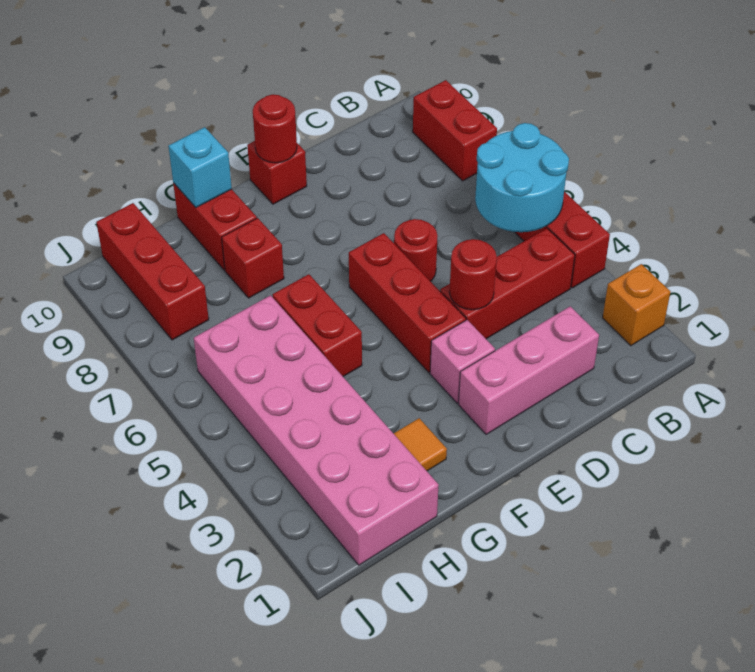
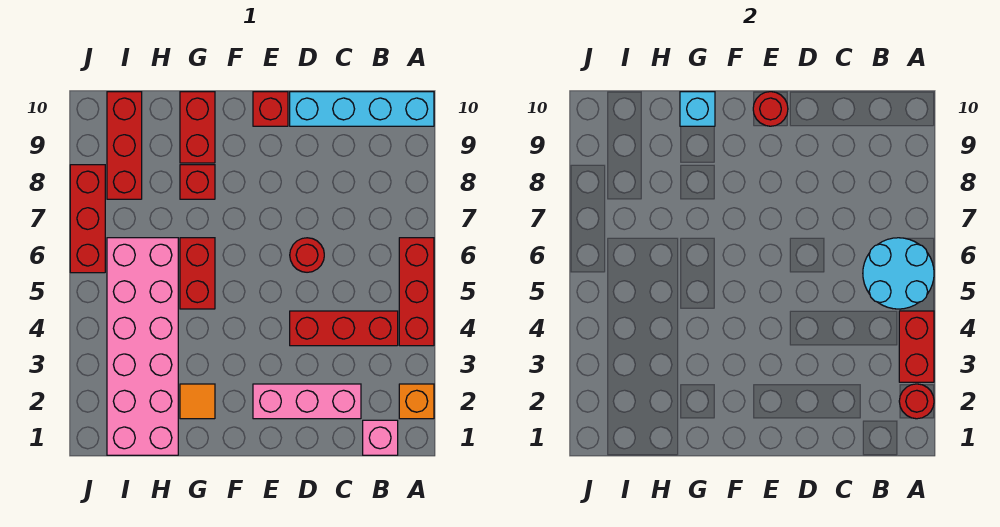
red brick A8:A9 level 1 -> red brick A3:A4 level 2
none -> cyan brick A10:D10 level 1
red round brick D4 level 2 -> red round brick A2 level 2
pink brick E3 level 1 -> pink brick B1 level 1
red brick E4:E6 level 1 -> red brick J6:J8 level 1

